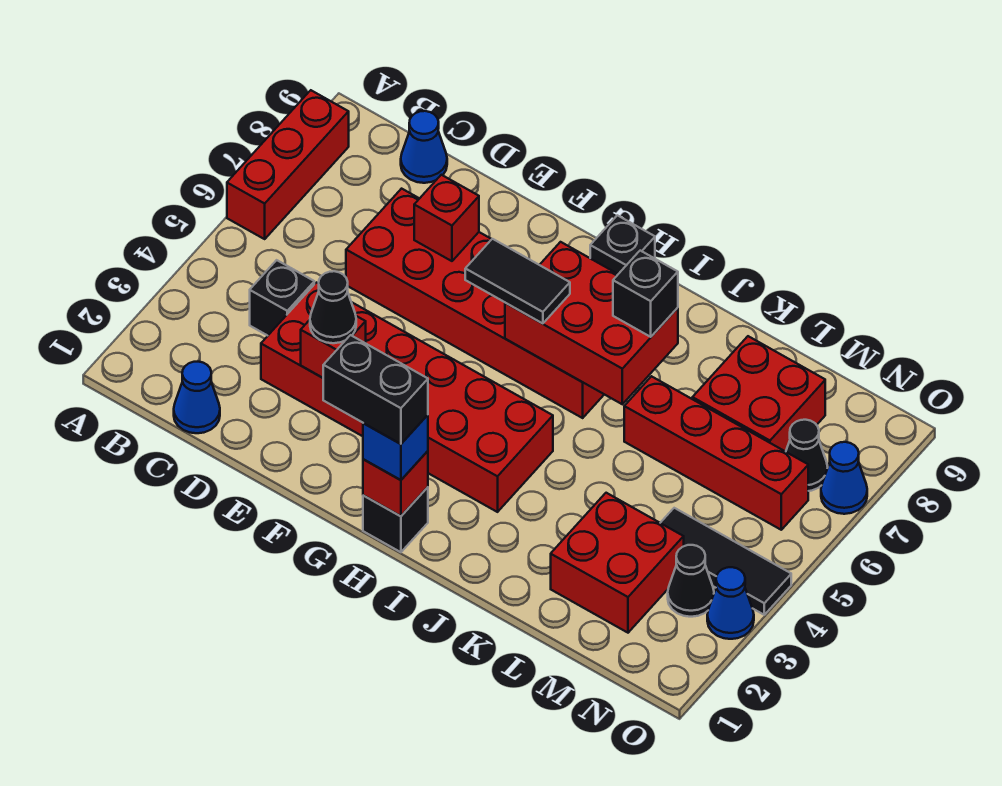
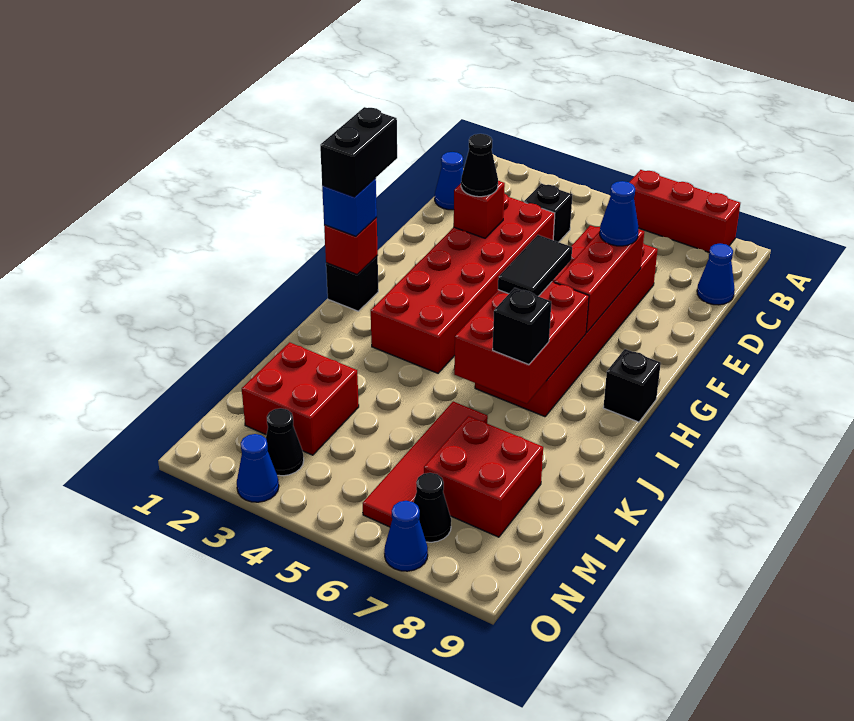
red brick E7 level 2 -> red brick E7:G7 level 2
none -> blue cone E7 level 3
red brick K6:N6 level 1 -> red tile K6:N6 level 1
black tile M4:O4 level 1 -> none

